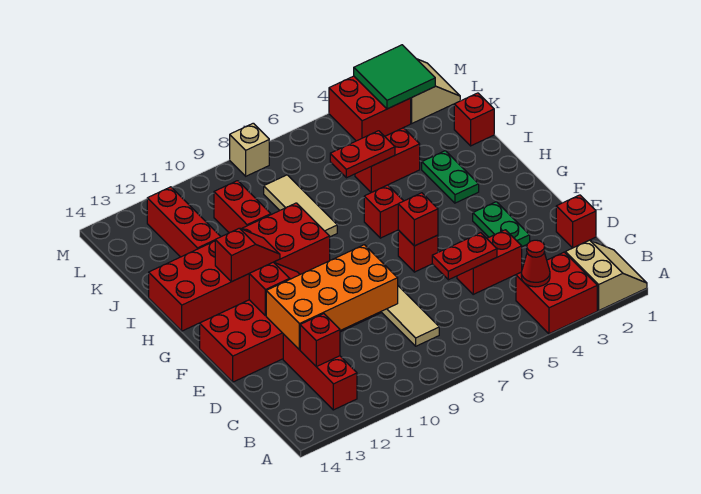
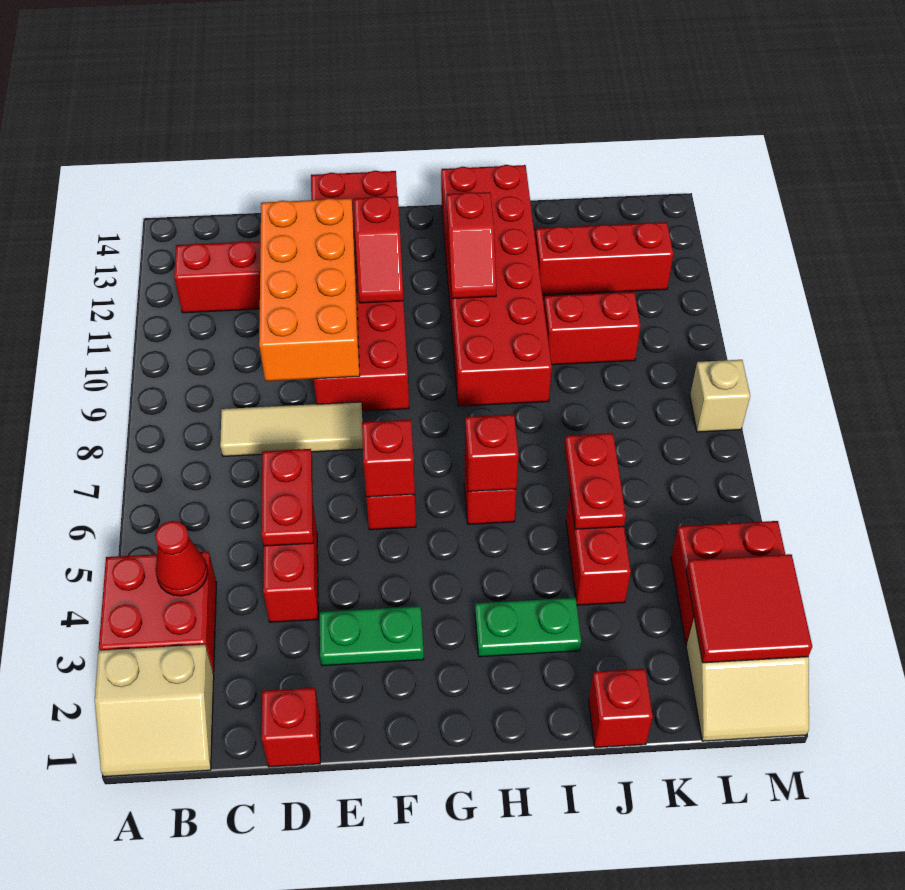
red brick C12 level 2 -> red brick H6 level 2
tan tile I8:K8 level 1 -> none
green tile L2:M3 level 2 -> red tile L2:M3 level 2

